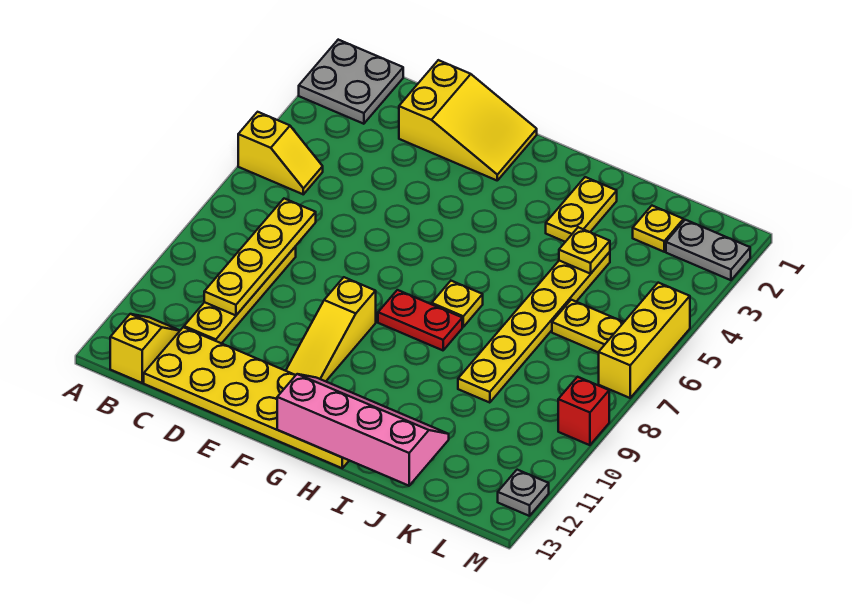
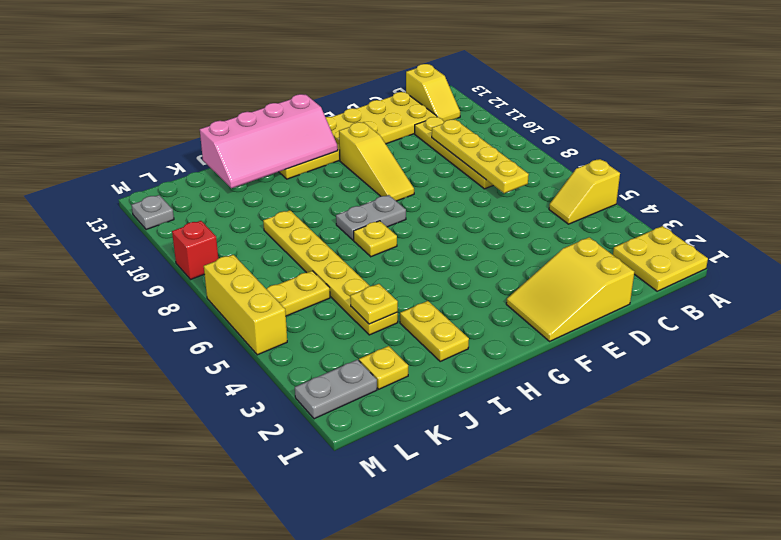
grey plate A1:B2 level 1 -> yellow plate A1:B2 level 1
yellow slope F9:F11 level 1 top 9 -> yellow slope F9:F11 level 1 top 11
red plate G8:H8 level 1 -> grey plate G8:H8 level 1

